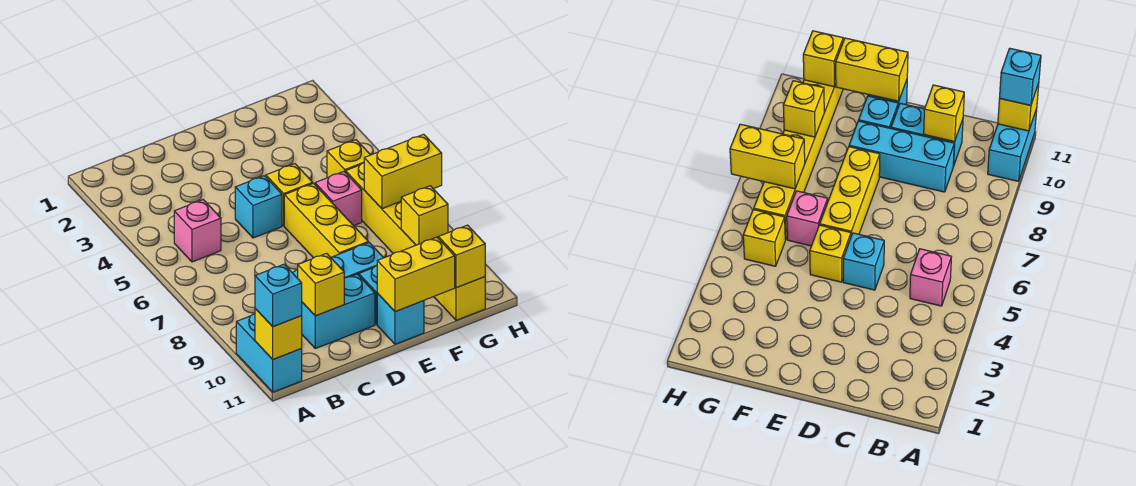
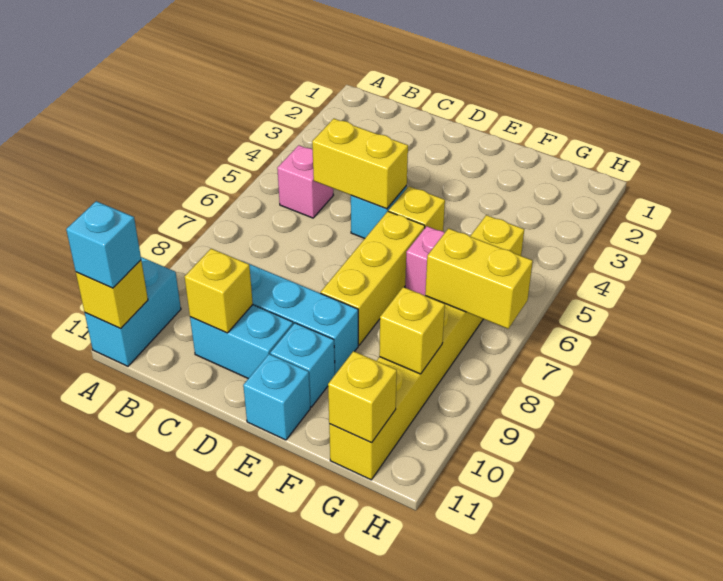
yellow brick E11:F11 level 2 -> yellow brick C5:D5 level 2

